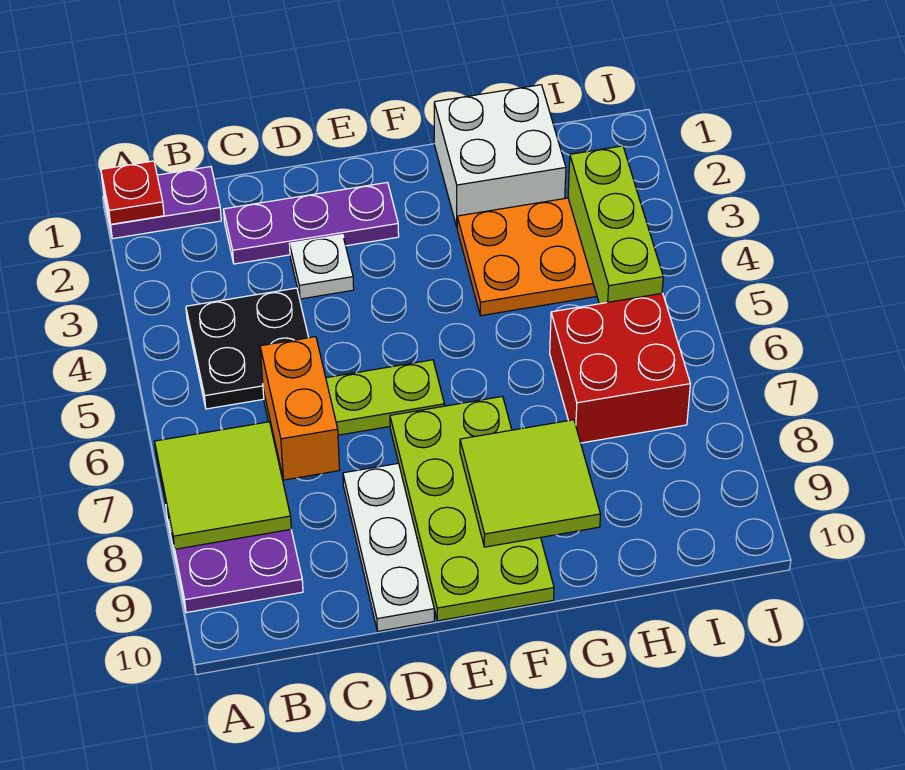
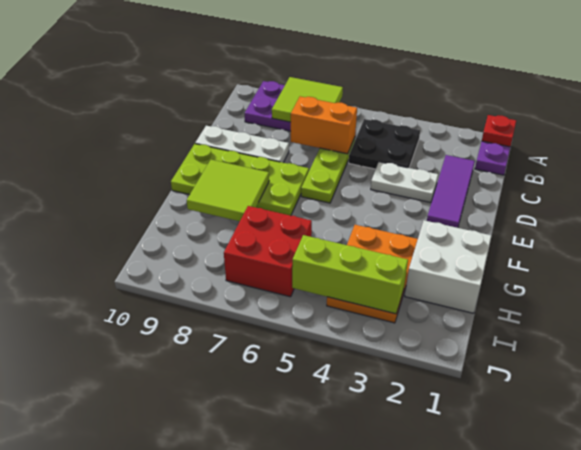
purple plate C2:E2 level 1 -> purple tile C2:E2 level 1
white plate D3 level 1 -> white plate D3:D4 level 1

